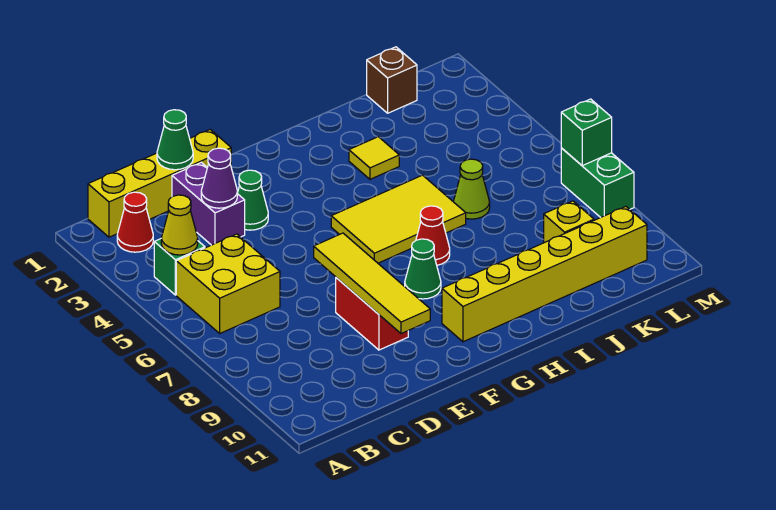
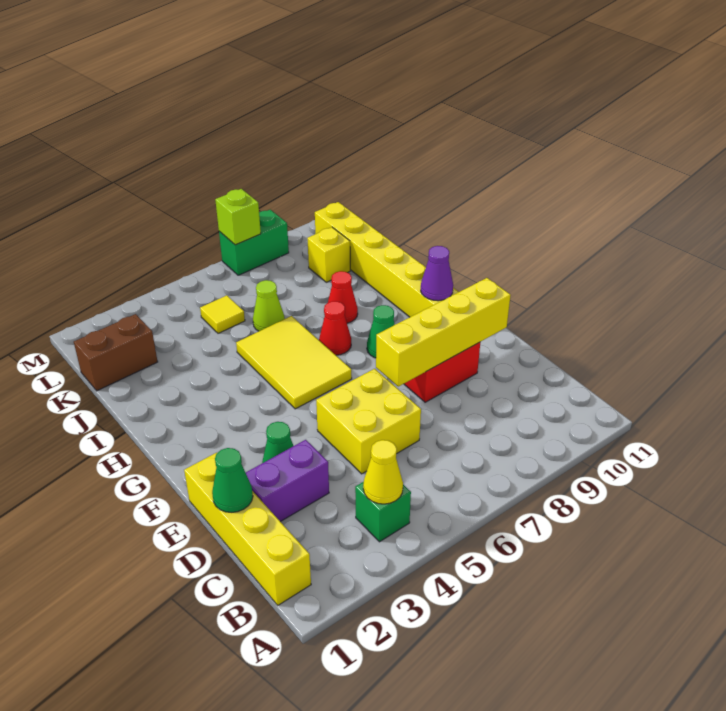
red cone B2 level 1 -> red cone I8 level 1
yellow brick B5:C6 level 1 -> yellow brick D5:E6 level 1
purple cone D3 level 2 -> purple cone G10 level 2
yellow tile E7:E10 level 2 -> yellow brick E7:E10 level 2
yellow tile I3 level 1 -> yellow tile K5 level 1
brown brick K1 level 1 -> brown brick K1:K2 level 1
green brick M7 level 2 -> lime brick M7 level 2

